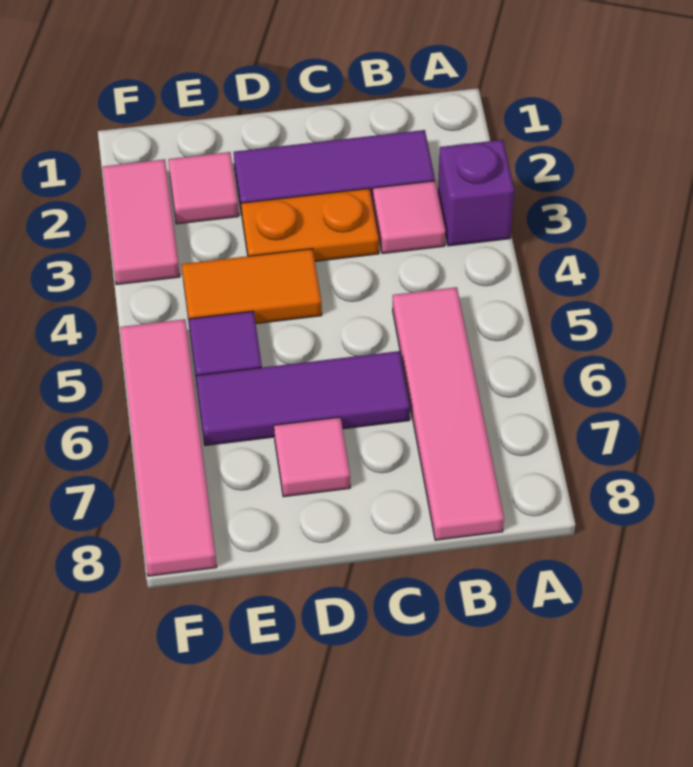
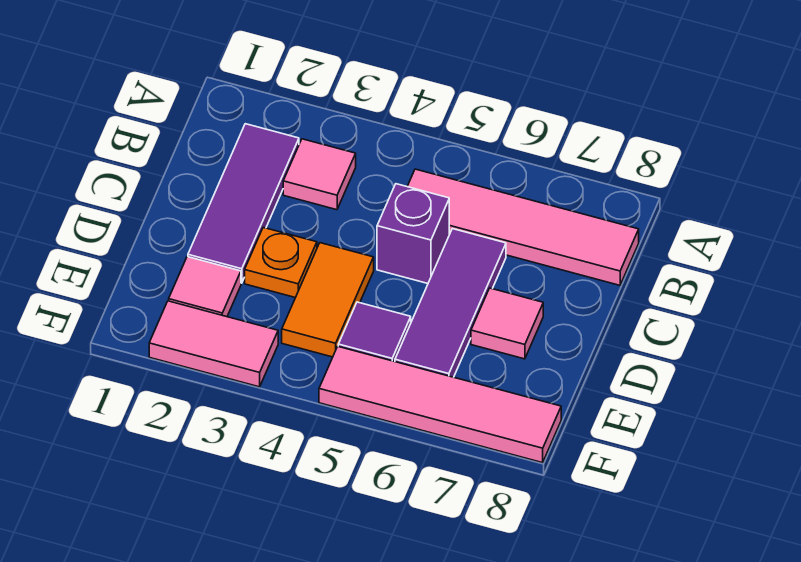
purple brick A3 level 1 -> purple brick C5 level 1
orange plate C3:D3 level 1 -> orange plate D3 level 1

